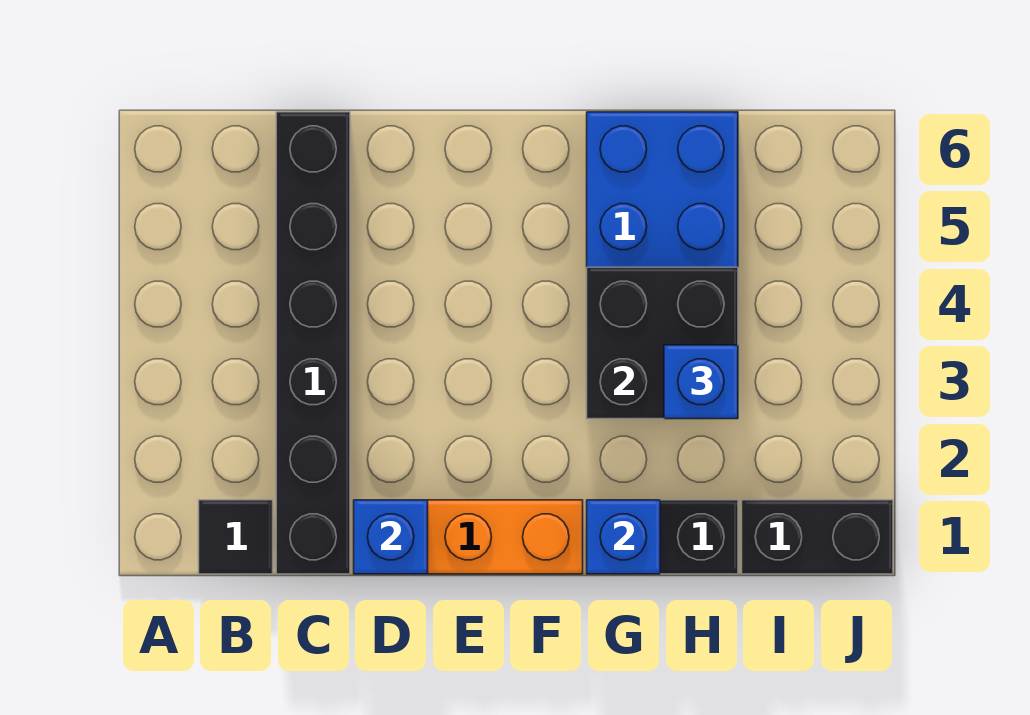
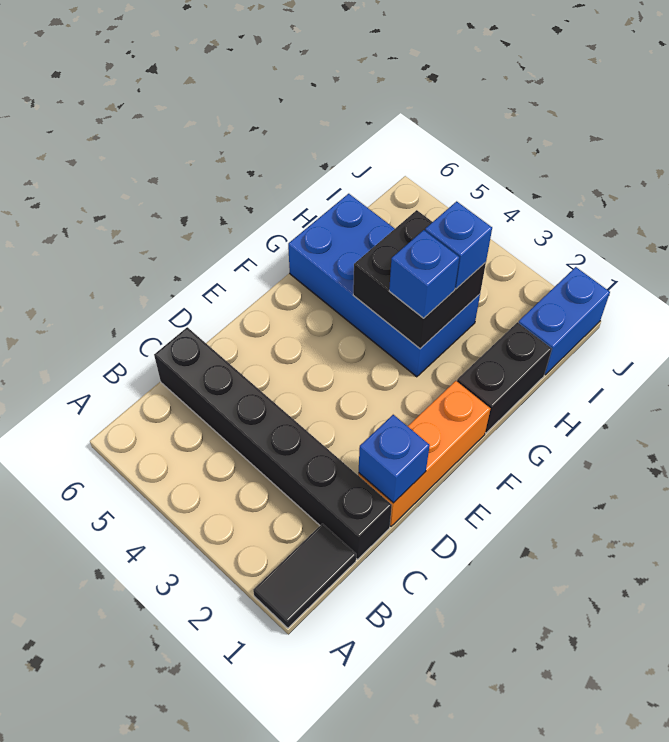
black tile B1 level 1 -> black tile A1:B1 level 1
blue brick G1 level 2 -> blue brick G3 level 3
black brick I1:J1 level 1 -> blue brick I1:J1 level 1

